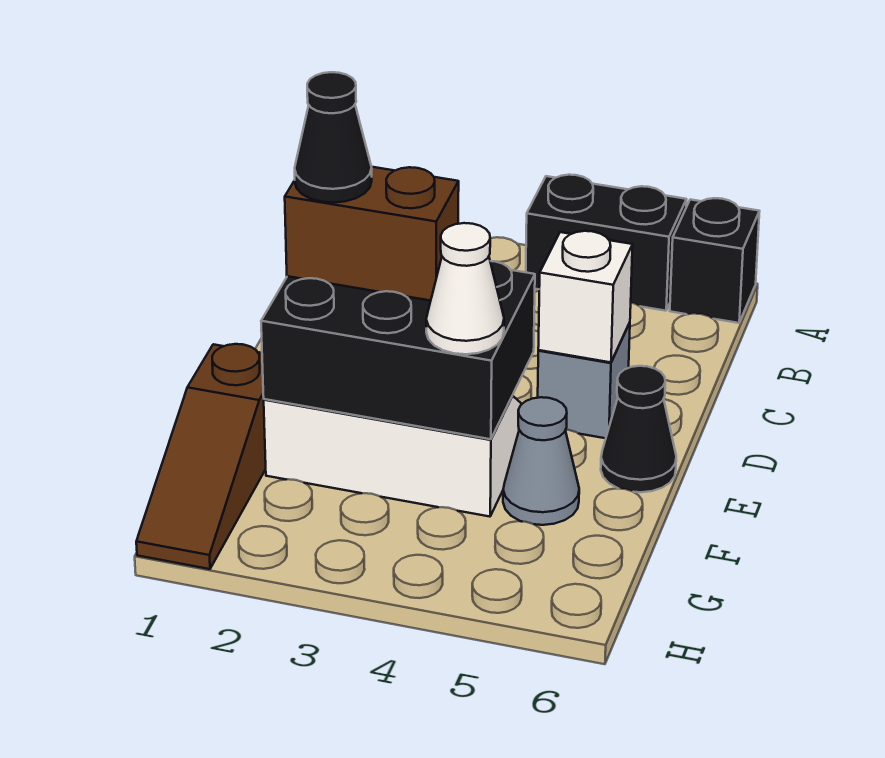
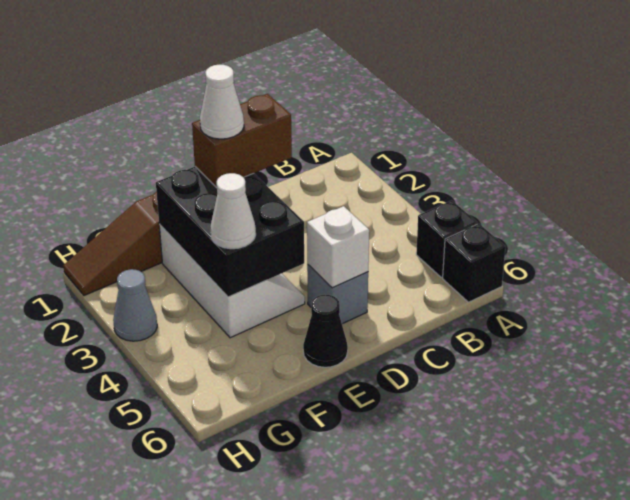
black brick A4:A5 level 1 -> black brick A5 level 1
brown brick E2:E3 level 3 -> brown brick D2:E2 level 3
black cone E2 level 4 -> white cone E2 level 4
grey cone F5 level 1 -> grey cone H3 level 1

